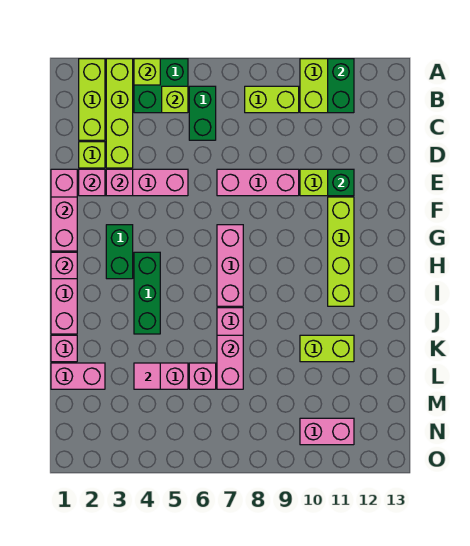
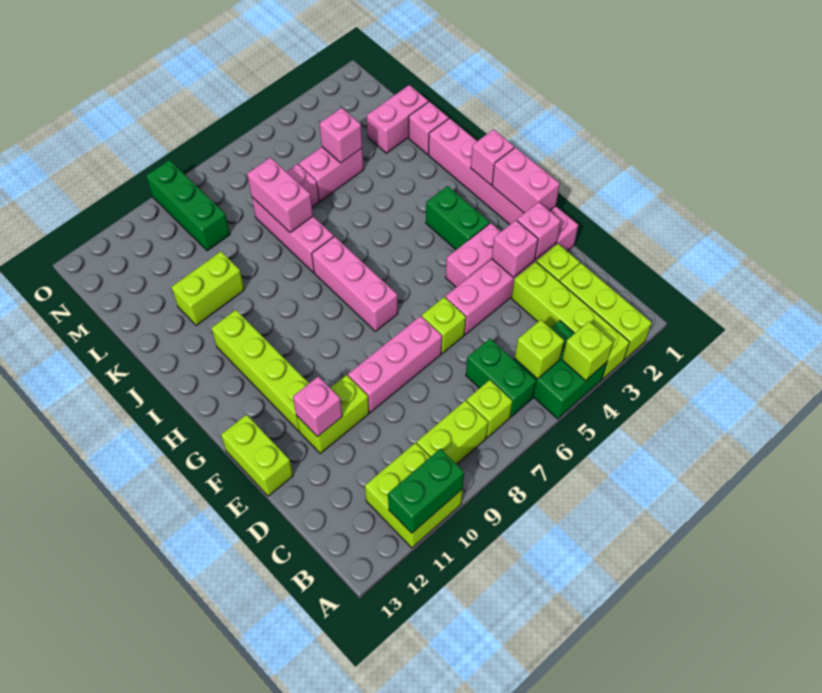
green brick A11:B11 level 2 -> green brick A10:A11 level 2
none -> lime brick B7 level 1
none -> lime brick E6 level 1
green brick E11 level 2 -> pink brick E11 level 2
none -> lime brick E13:F13 level 1
green brick H4:J4 level 1 -> green brick M9:O9 level 1
pink tile L4 level 2 -> pink brick L4 level 2
pink brick N10:N11 level 1 -> pink brick F3:F4 level 1

